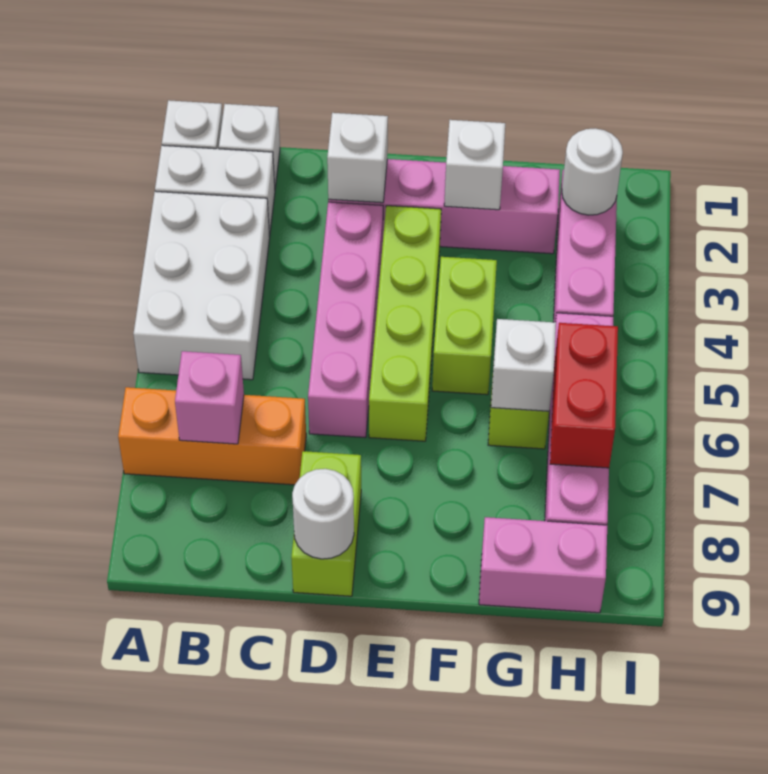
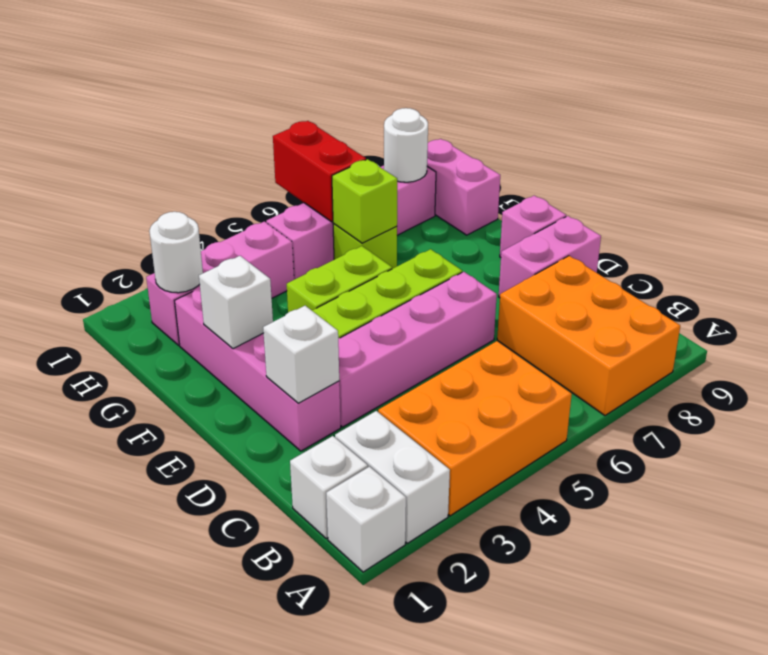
white brick A3:B5 level 1 -> orange brick A3:B5 level 1
orange brick A7:C7 level 1 -> orange brick A7:C8 level 1
pink brick B7 level 2 -> pink brick E9 level 1
lime brick D8:D9 level 1 -> pink brick D8:D9 level 1
white round brick D9 level 2 -> white round brick H8 level 2
white brick G6 level 2 -> lime brick G6 level 2
red brick H6:H7 level 2 -> red brick H6:I6 level 2

